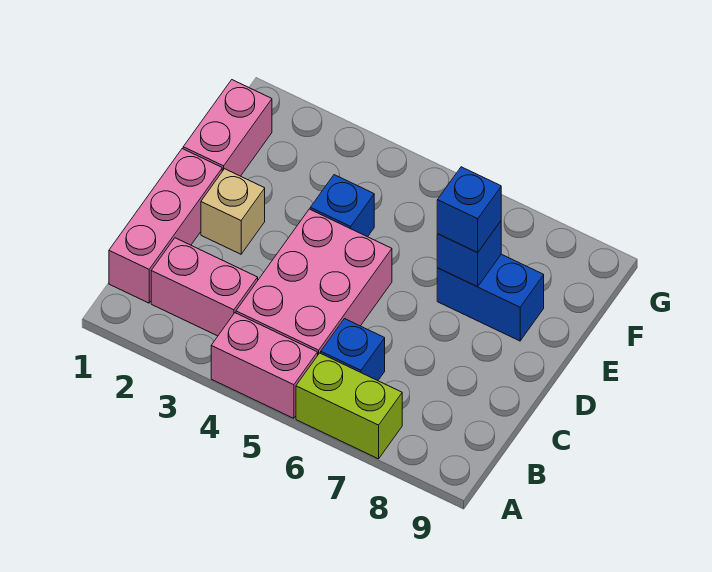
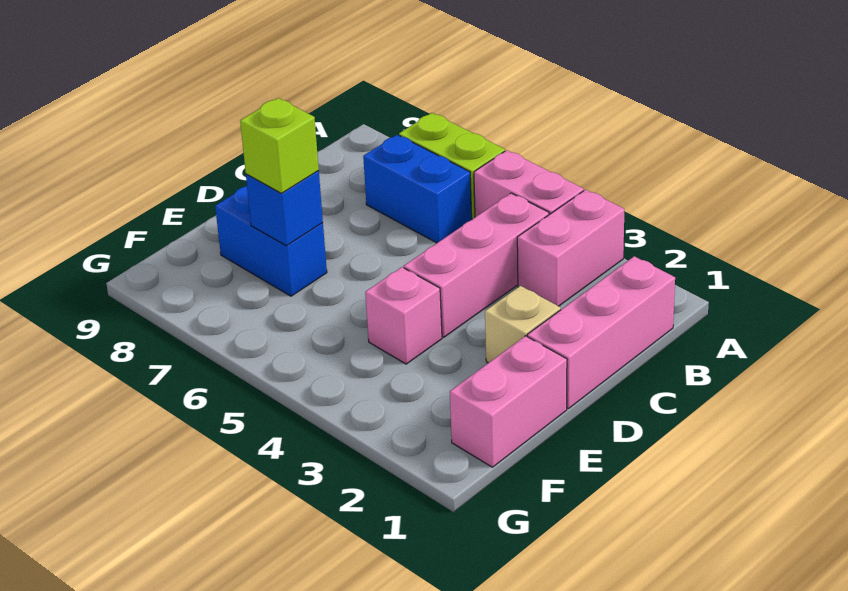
pink brick B2:B3 level 1 -> pink brick A3:B3 level 1
pink brick B4:D5 level 1 -> pink brick B4:D4 level 1
blue brick B6 level 1 -> blue brick B6:B7 level 1
blue brick E4 level 1 -> pink brick E4 level 1
blue brick E7 level 3 -> lime brick E7 level 3

